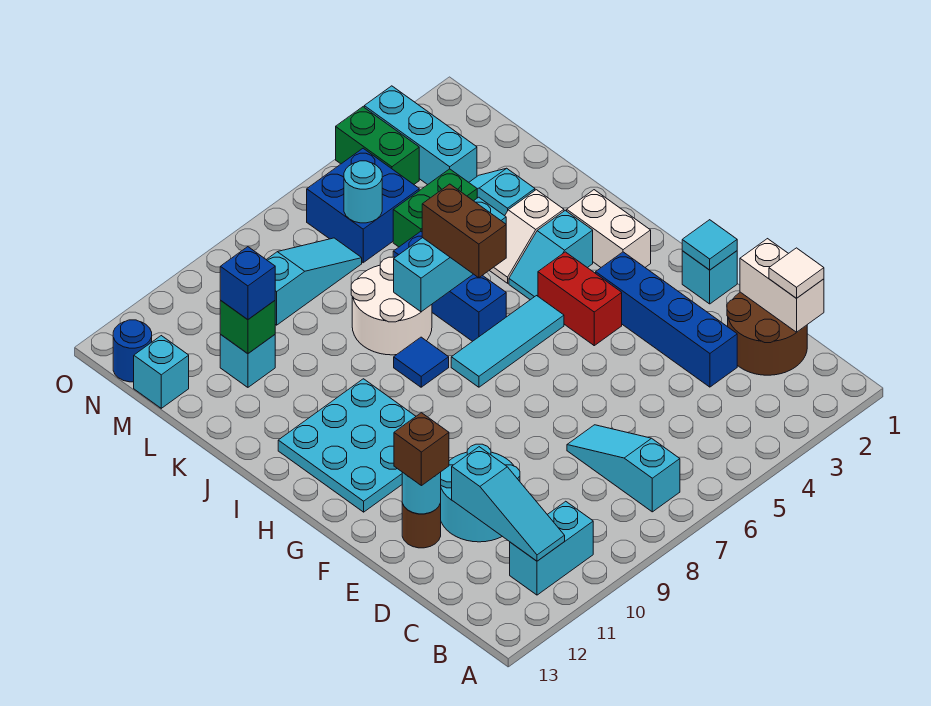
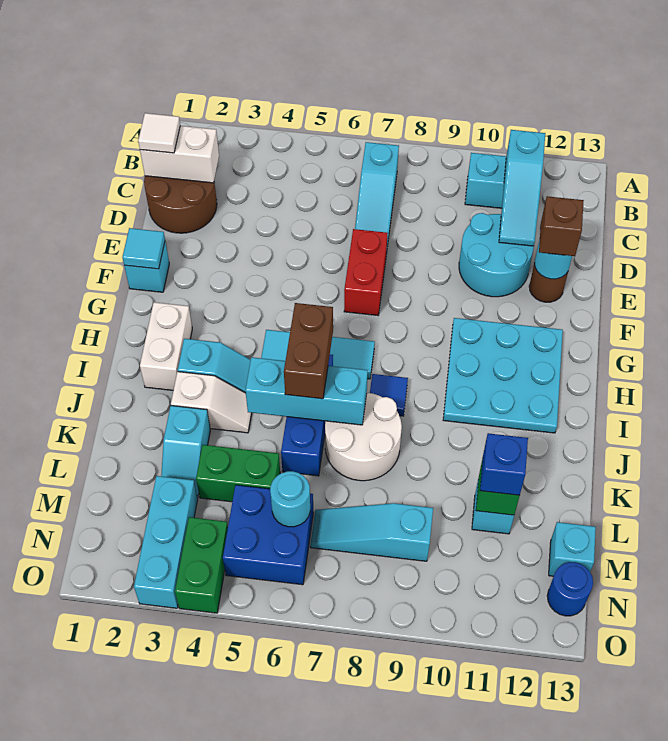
cyan slope B11:D11 level 2 top D -> cyan slope B11:D11 level 2 top B
white brick C1:D1 level 2 -> white brick C1:C2 level 2
blue brick D3:G3 level 1 -> none
red brick G4:H4 level 1 -> red brick E7:F7 level 1

